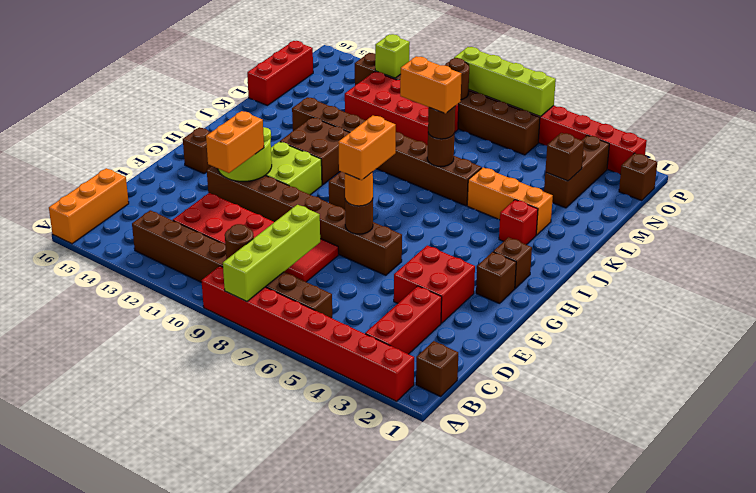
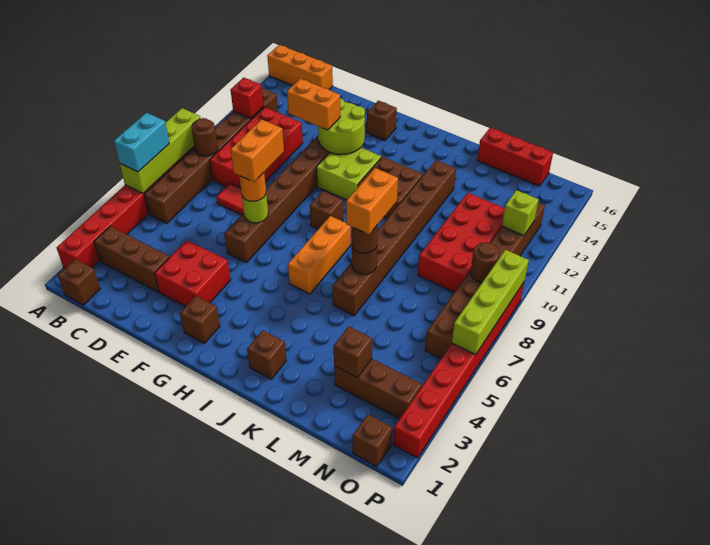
none -> cyan brick A6:A7 level 3
lime brick A8:D8 level 2 -> lime brick A6:A9 level 2
red brick B3:D3 level 1 -> brown brick B3:D3 level 1
brown round brick F7 level 2 -> lime round brick F7 level 2
orange brick F7:G7 level 4 -> orange brick F7:F8 level 4
brown brick H2 level 1 -> brown brick J2 level 1
red brick J3 level 1 -> red brick B12 level 2
orange brick K3:K5 level 1 -> orange brick I6:I8 level 1

